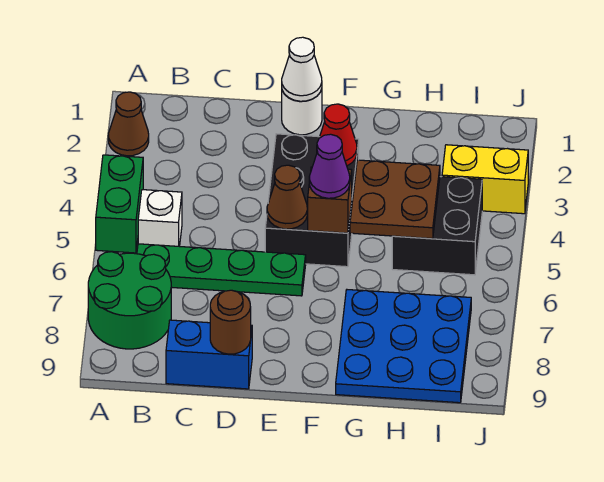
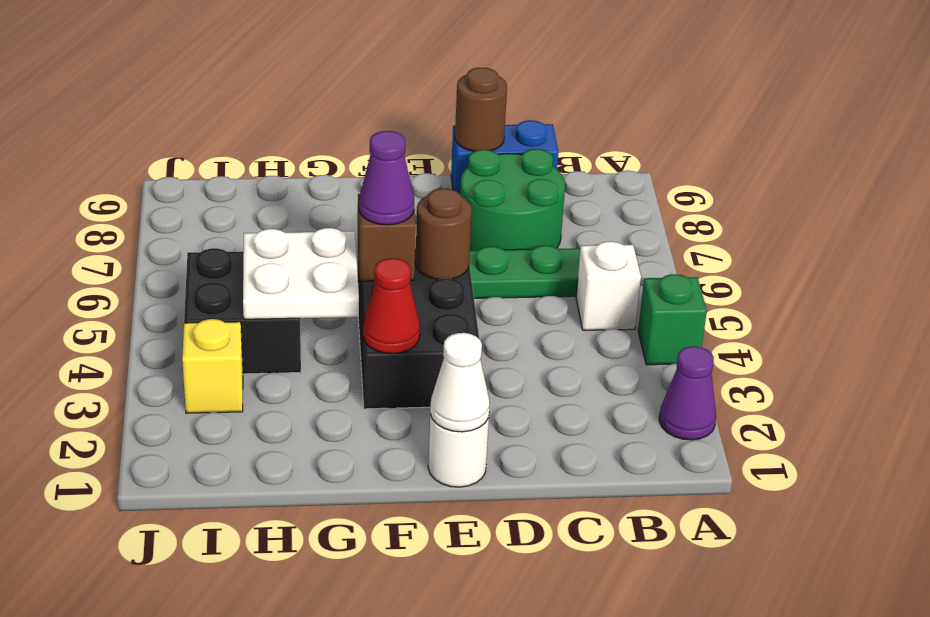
brown cone A2 level 1 -> purple cone A2 level 1
green brick A4:A5 level 1 -> green brick A4 level 1
green round brick A7:B8 level 1 -> green round brick C7:D8 level 1
brown cone E5 level 2 -> brown round brick E5 level 2
brown plate G4:H5 level 2 -> white plate G4:H5 level 2
blue plate G7:I9 level 1 -> none
yellow brick I3:J3 level 1 -> yellow brick I3 level 1

